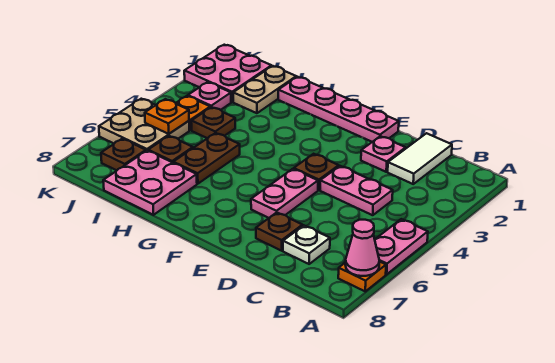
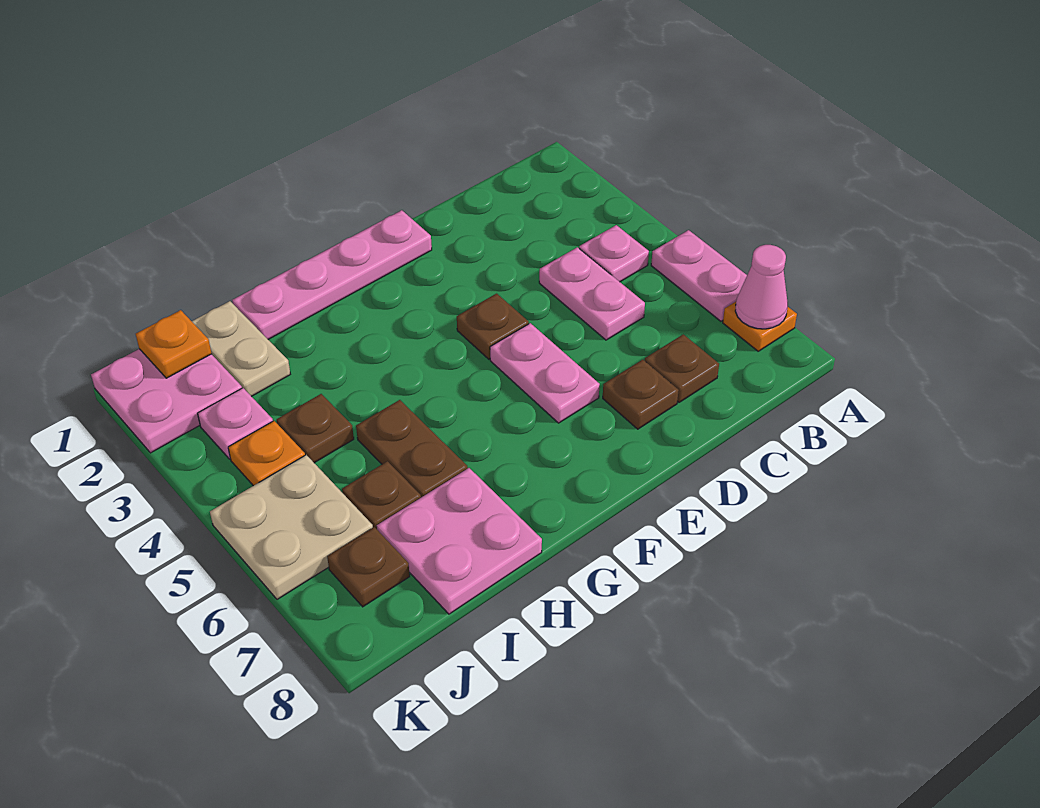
white tile C1:C2 level 1 -> none
pink plate C4:D4 level 1 -> pink plate C4:C5 level 1
white plate C7 level 1 -> brown plate C7 level 1
pink plate D2 level 1 -> pink plate B4 level 1
orange plate J5 level 2 -> orange plate J1 level 2

